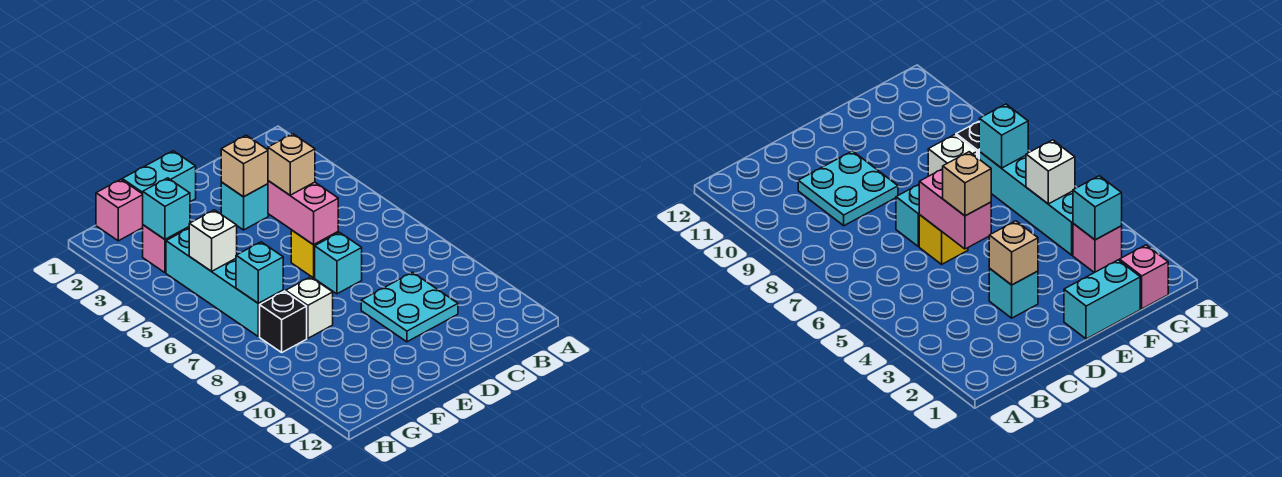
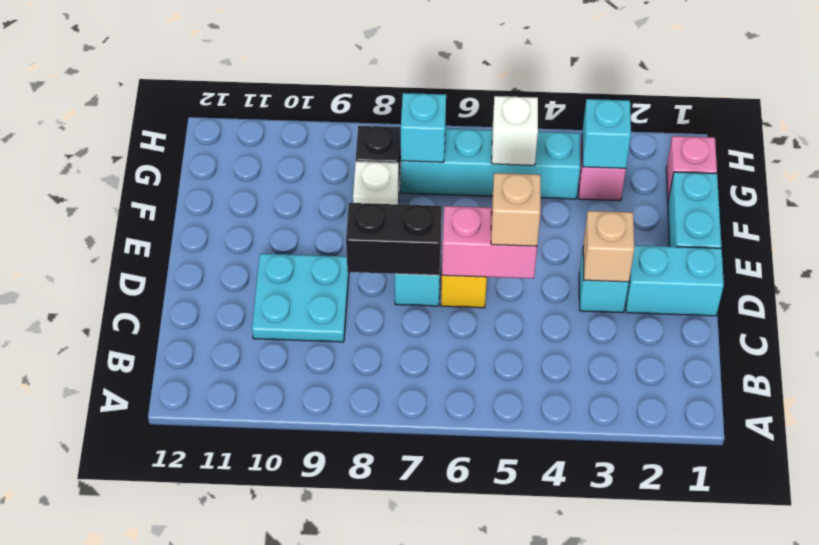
none -> cyan brick D1:D2 level 1
none -> black brick D7:D8 level 2

